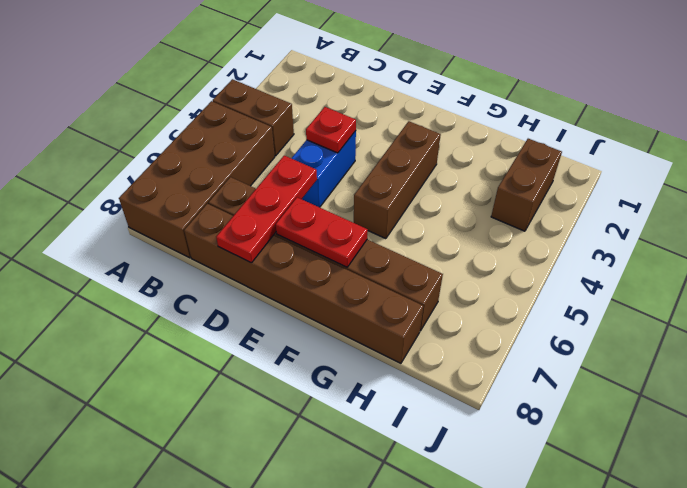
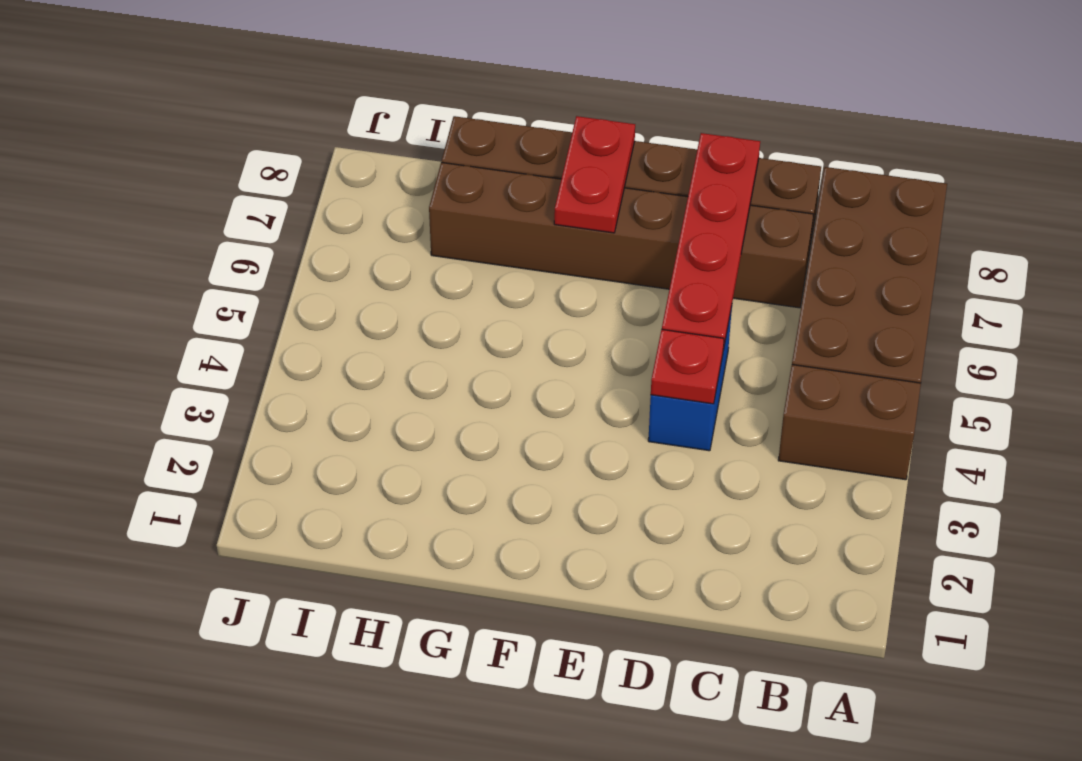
red plate D6:D8 level 2 -> red plate D5:D8 level 2
red plate E7:F7 level 2 -> red plate F7:F8 level 2
brown brick F3:F5 level 1 -> none
brown brick I2:I3 level 1 -> none

